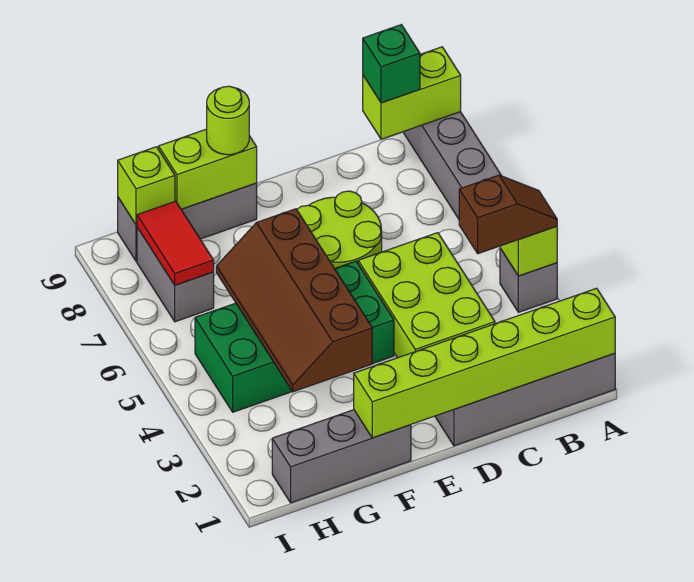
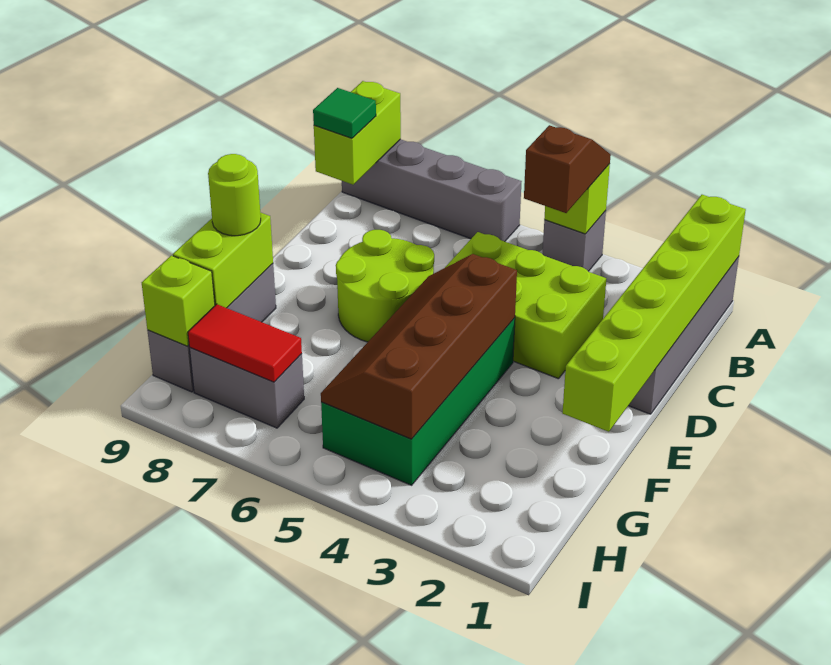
green brick B9 level 3 -> green tile B9 level 3
grey brick F1:H1 level 1 -> none
brown slope F3:G6 level 2 top F -> brown slope E4:H5 level 2 top 4

